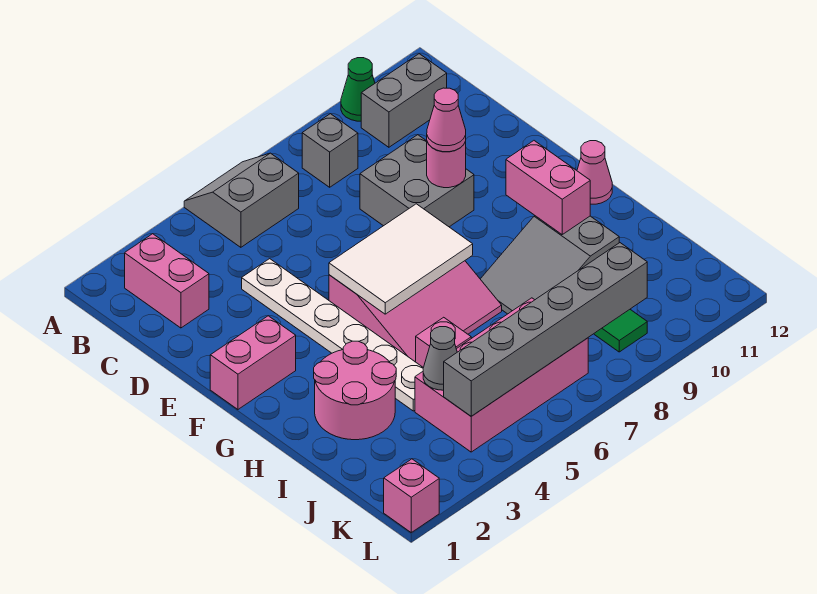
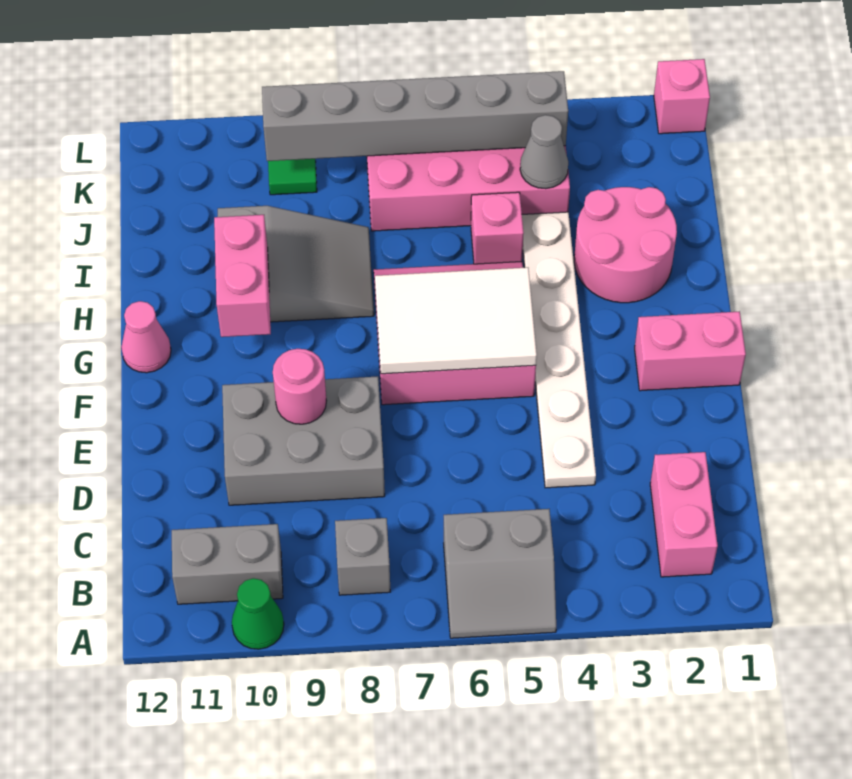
grey brick D8:E9 level 1 -> grey brick D8:E10 level 1
pink cone E9 level 3 -> none

